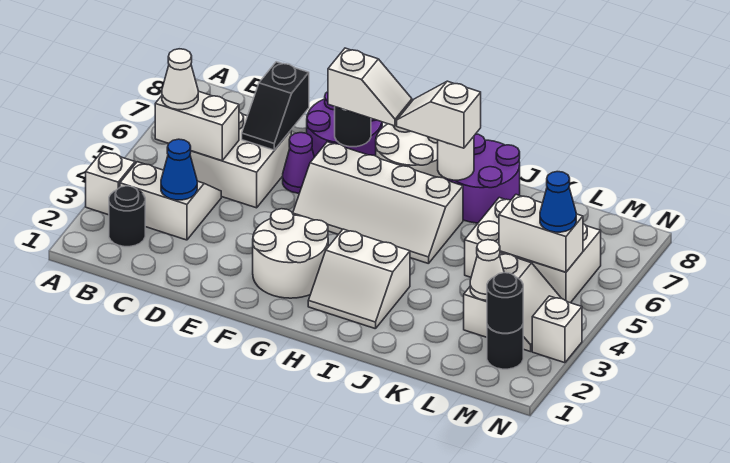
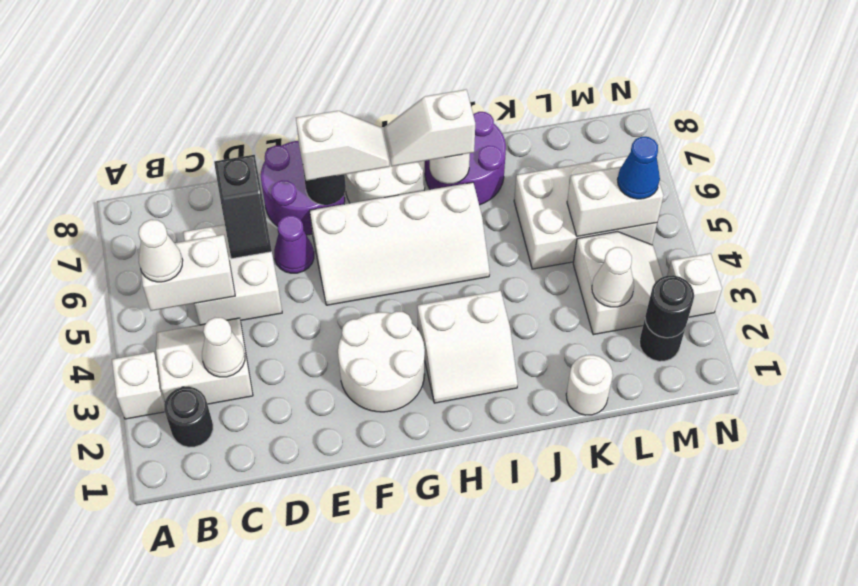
blue cone C3 level 2 -> white cone C3 level 2
none -> white round brick K1 level 1

